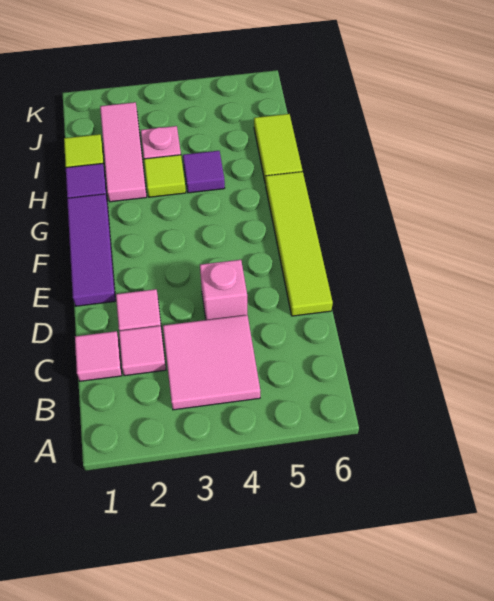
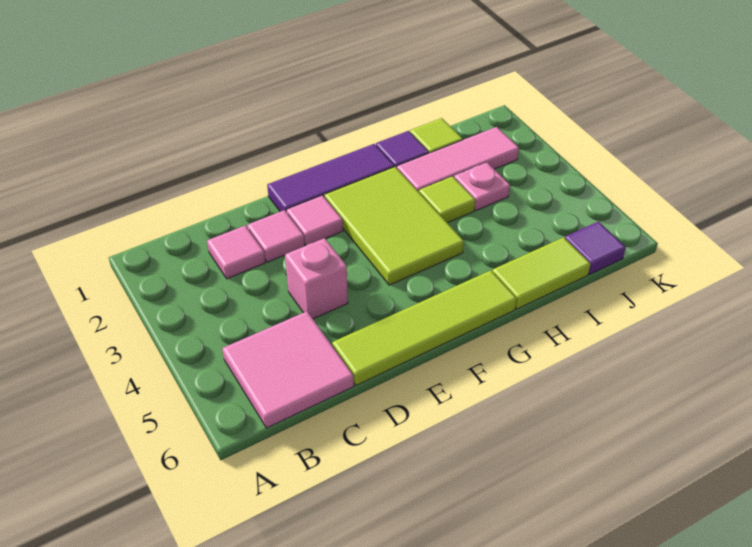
pink tile B3:C4 level 1 -> pink tile B5:C6 level 1
pink tile C1 level 1 -> pink tile E2 level 1
none -> lime tile F2:G4 level 1
purple tile H4 level 1 -> purple tile J6 level 1

